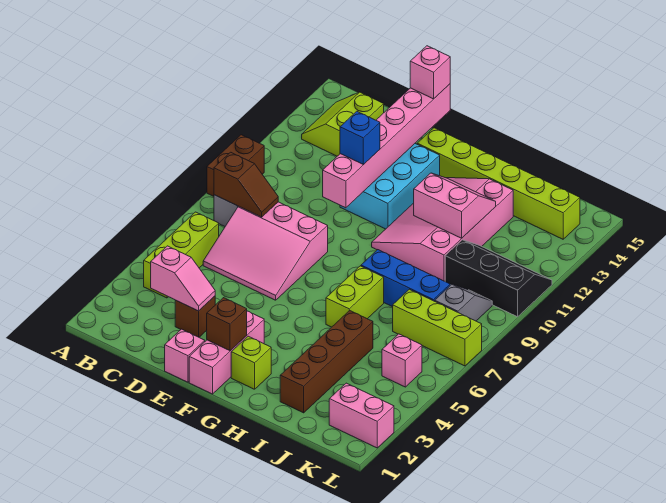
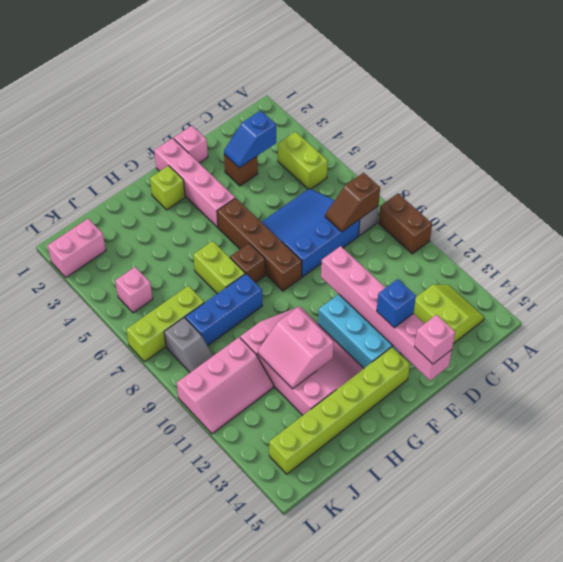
lime brick B4:B6 level 1 -> lime brick B4:B5 level 1
pink slope C3:D3 level 2 top C -> blue slope C3:D3 level 2 top C
pink slope C6:E8 level 1 top 8 -> blue slope C6:E8 level 1 top 8
blue brick E11 level 3 -> blue brick E13 level 3
pink brick F1:F3 level 1 -> pink brick F1:F4 level 1
brown brick F2 level 2 -> brown brick G7 level 1
pink slope H11:I12 level 2 top 11 -> pink slope H11:I12 level 2 top H
brown brick I2:I5 level 1 -> brown brick F5:F8 level 1
black slope J10:L11 level 1 top 10 -> pink slope J10:L11 level 1 top 10

